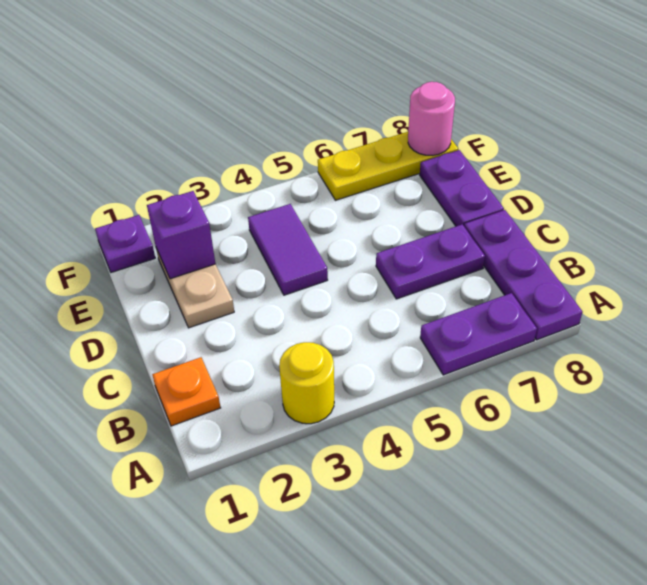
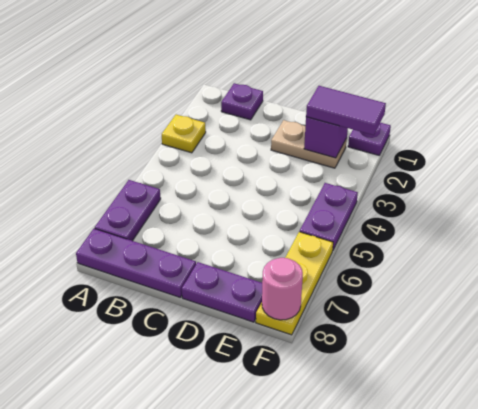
yellow round brick A3 level 1 -> yellow plate A3 level 1
orange plate B1 level 1 -> purple plate B1 level 1
purple plate C6:C7 level 1 -> purple plate F4:F5 level 1
purple tile D4:E4 level 1 -> purple tile E2:F2 level 3

